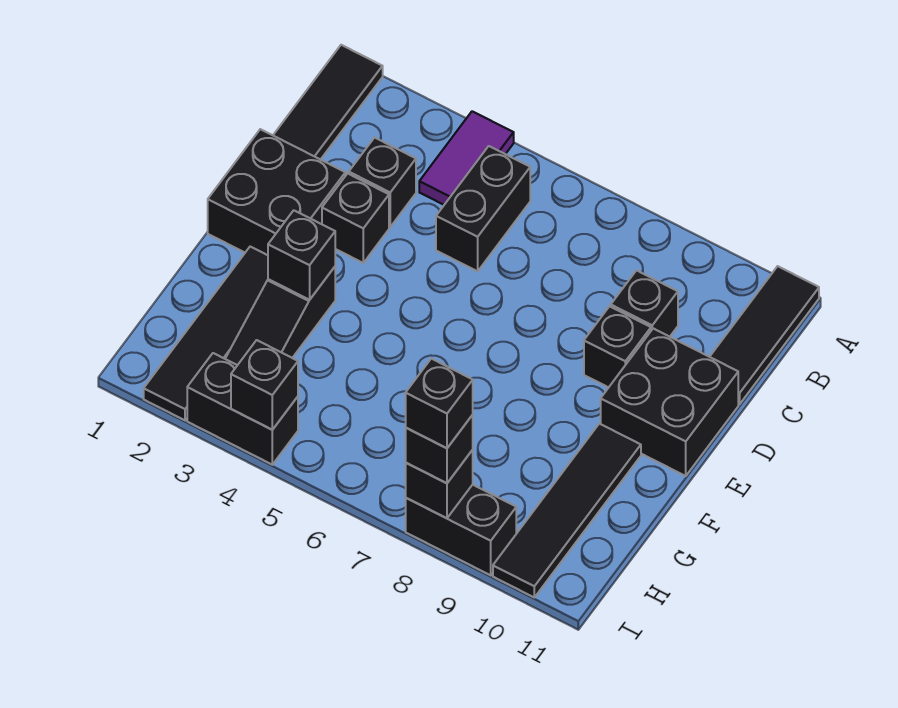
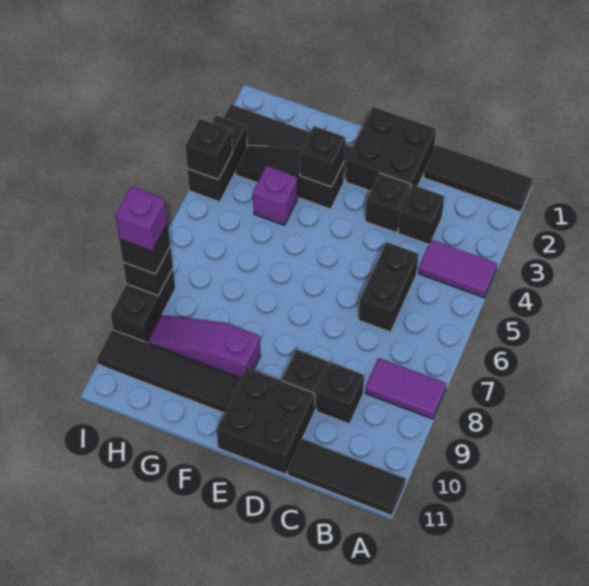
none -> purple tile A8:B8 level 1
black brick B5:C5 level 1 -> black brick C5:C6 level 1
none -> purple slope F9:H9 level 1 top F
none -> purple brick G4 level 1
black brick I8 level 4 -> purple brick I8 level 4

